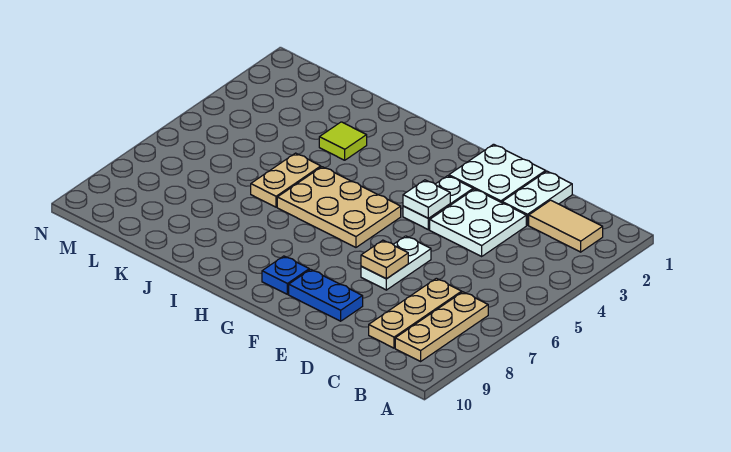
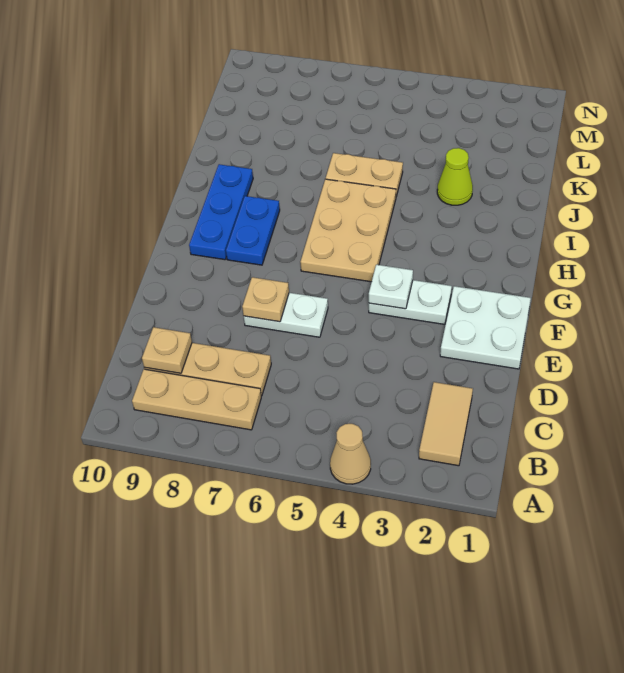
none -> tan cone A4 level 1
none -> tan plate C9 level 2
white plate D1:D2 level 1 -> none
white plate D3:E4 level 1 -> none
blue plate E9:F9 level 1 -> blue plate G8:H8 level 1
blue plate G9 level 1 -> blue plate G9:I9 level 1
lime tile J3 level 1 -> lime cone J3 level 1

